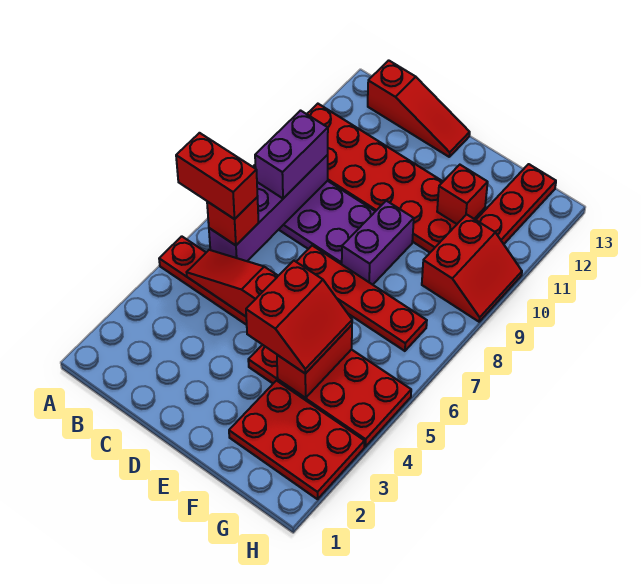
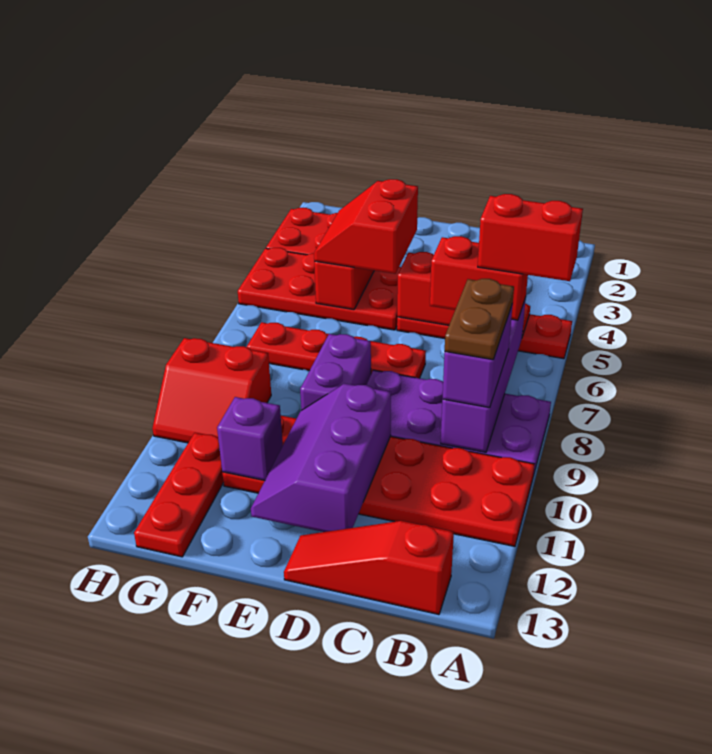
red brick B6 level 3 -> red brick B6:C6 level 3
none -> brown plate B8:B9 level 4
none -> purple slope D10:E12 level 2 top D
red brick F11 level 2 -> purple brick F11 level 2
red slope G9:H10 level 1 top G -> red slope G9:H10 level 1 top 9

